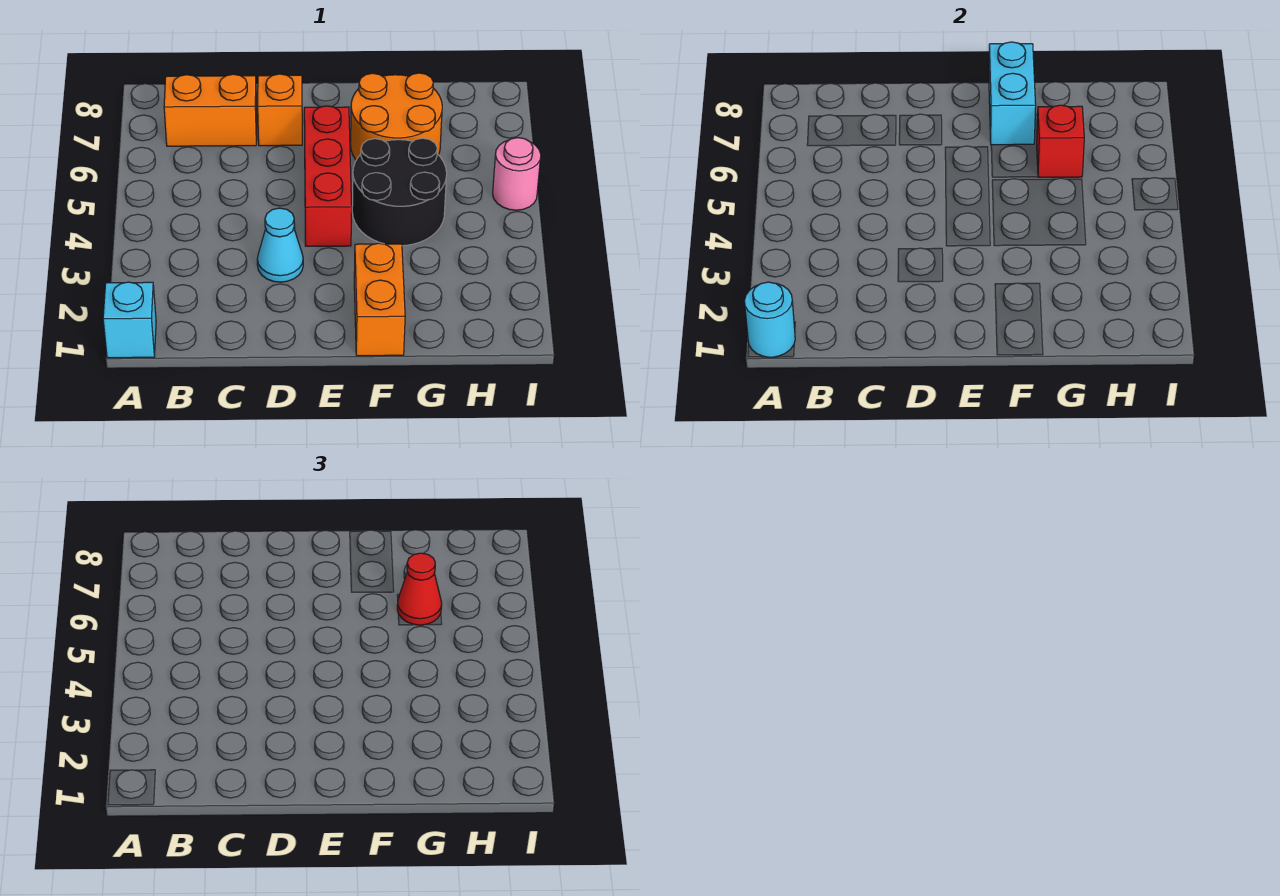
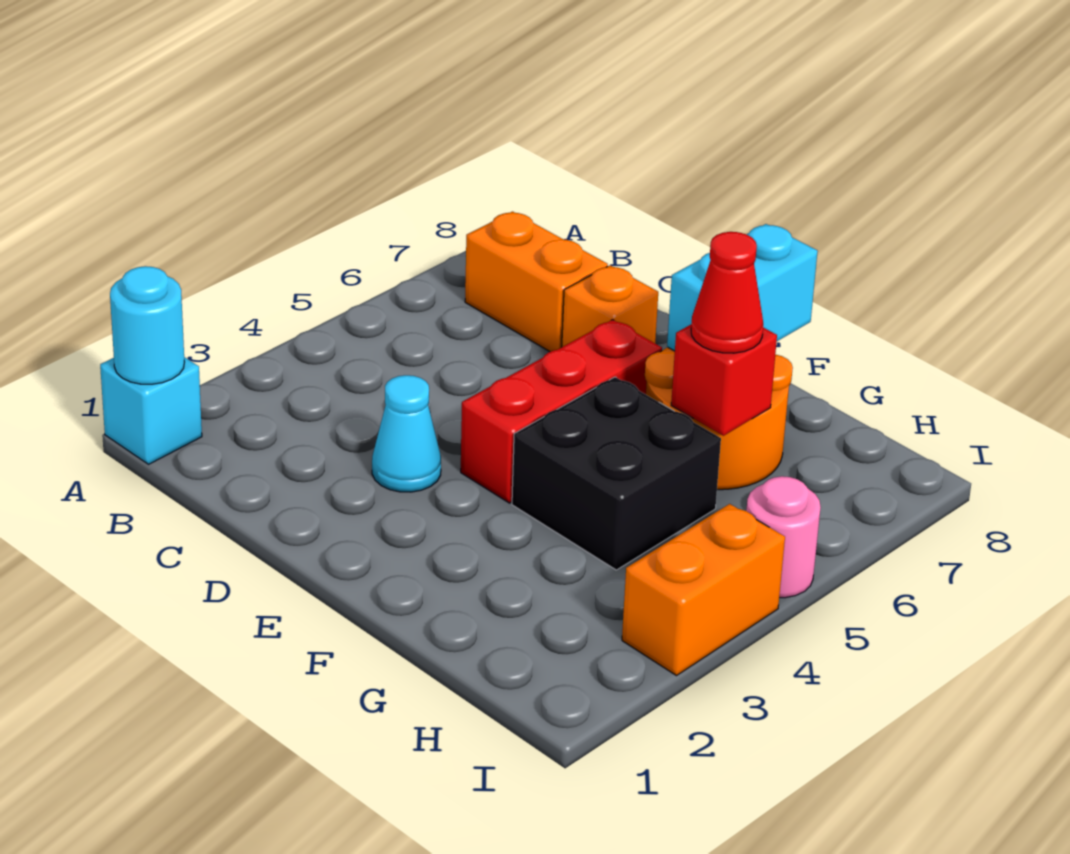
orange brick F1:F2 level 1 -> orange brick I3:I4 level 1
black round brick F4:G5 level 1 -> black brick F4:G5 level 1

